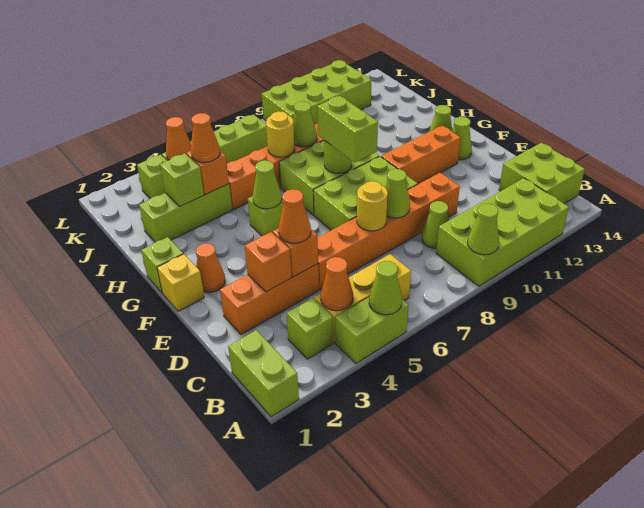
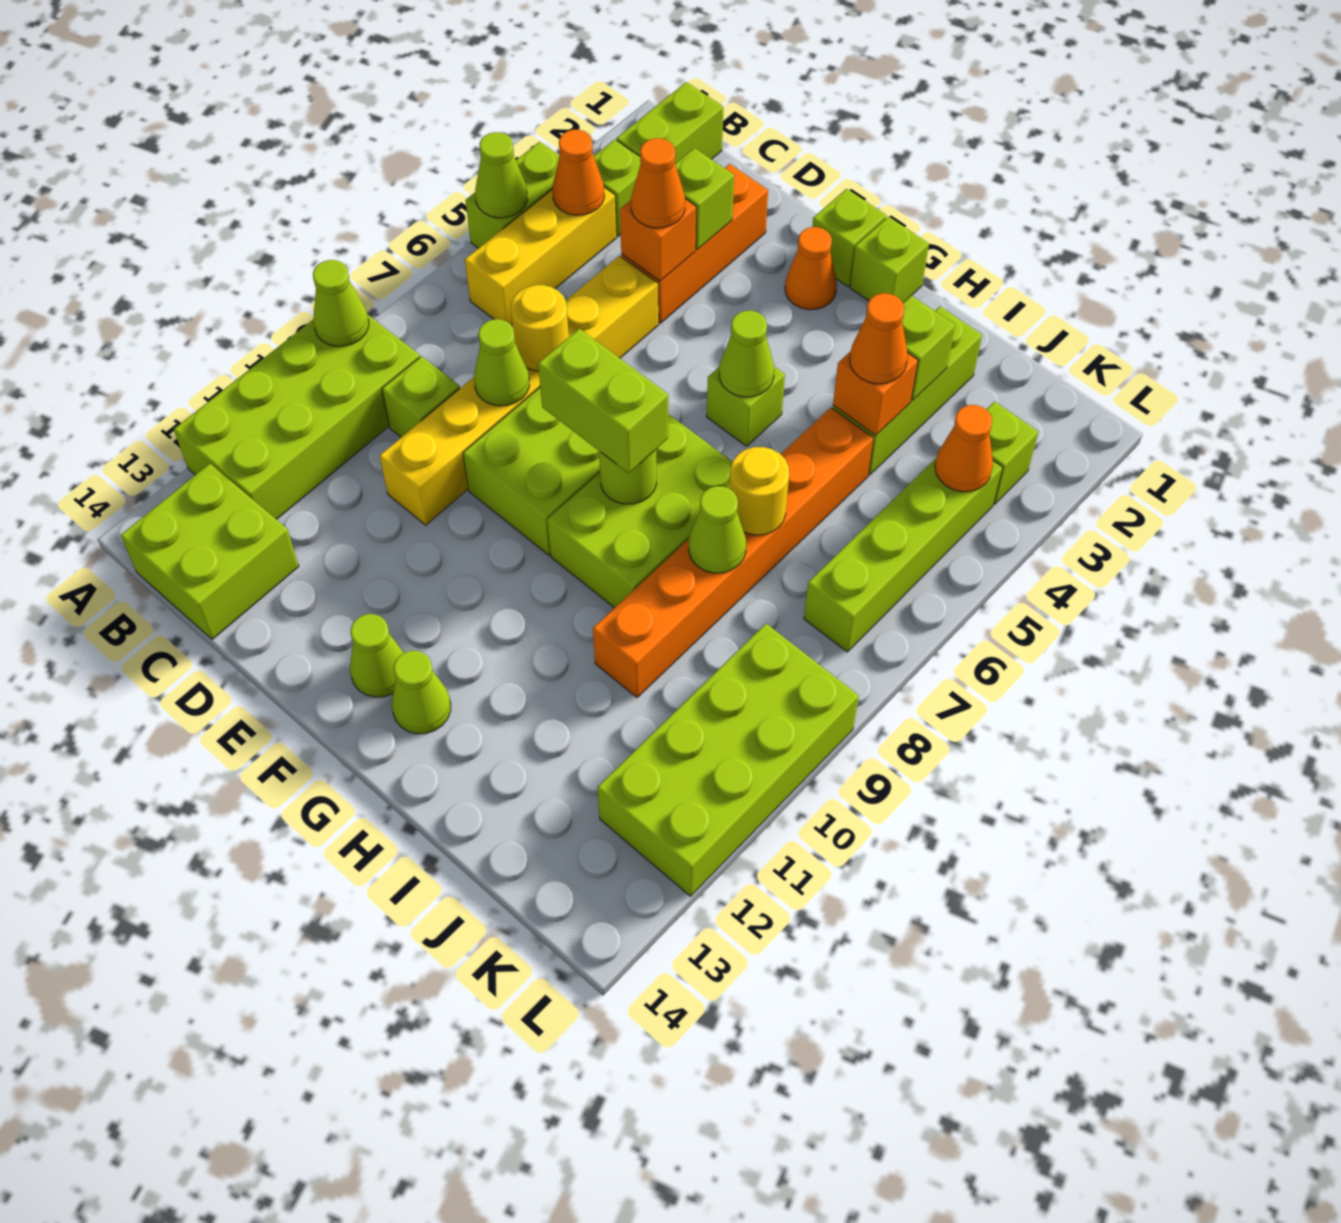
lime brick A1:B1 level 1 -> lime brick B1:B2 level 1
lime cone C9 level 1 -> lime brick C9 level 1
orange brick D3 level 2 -> lime brick D3 level 2
orange brick D5:D10 level 1 -> yellow brick D5:D10 level 1
yellow brick F1 level 1 -> lime brick F1 level 1
orange brick F10:F12 level 1 -> none

